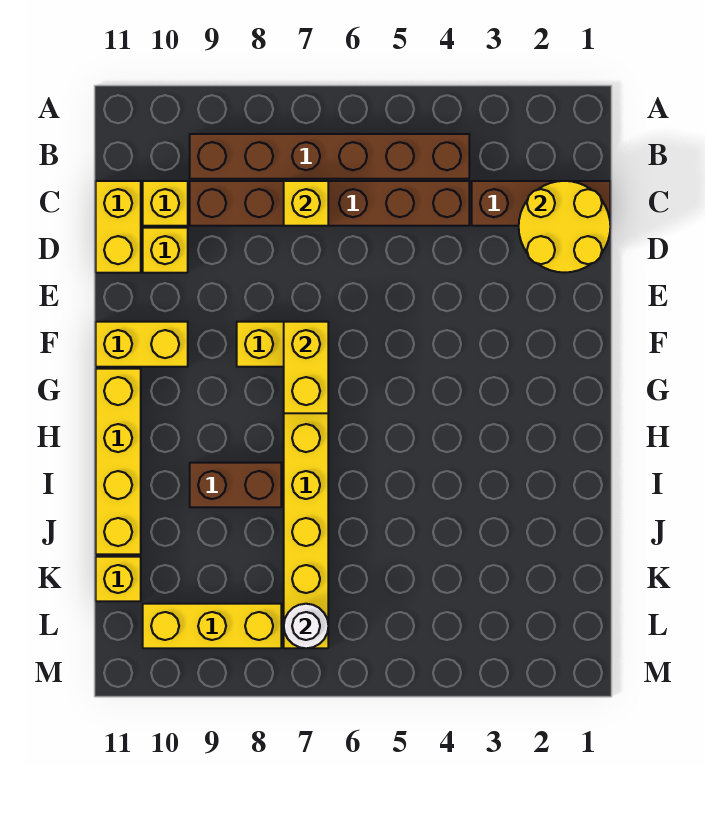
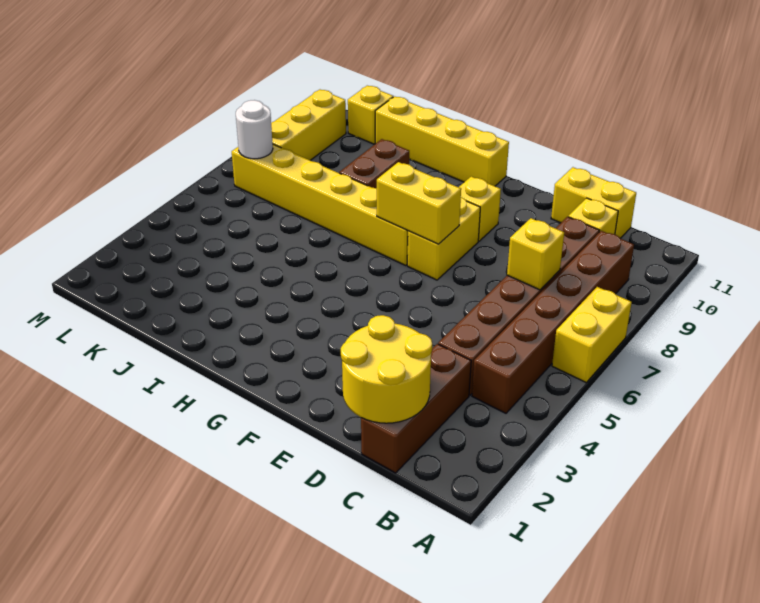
yellow brick D10 level 1 -> yellow brick F9 level 1
yellow brick F10:F11 level 1 -> yellow brick A6:A7 level 1

